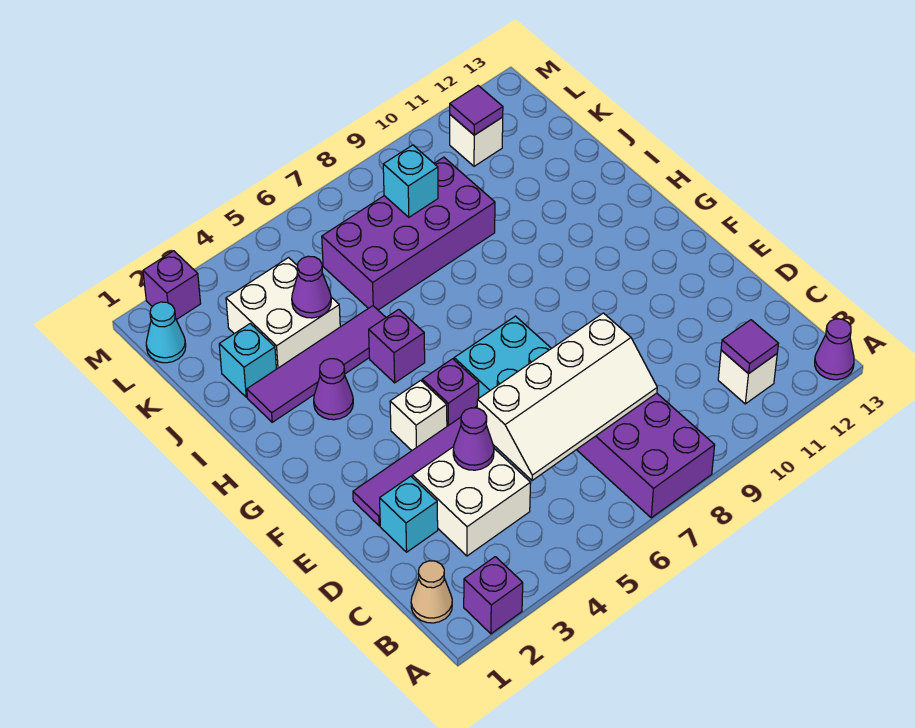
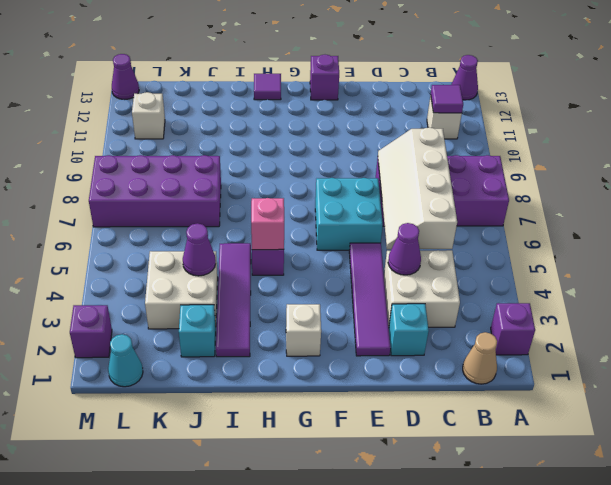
white slope C5:D8 level 2 top D -> white slope C5:D8 level 2 top C
white brick F4 level 1 -> white brick G2 level 1
purple brick F5 level 1 -> purple brick F13 level 1
purple cone H3 level 1 -> purple cone M13 level 1
none -> pink brick H5 level 2
purple brick J6:K9 level 1 -> purple brick J7:M8 level 1
cyan brick K8 level 2 -> none
purple tile L11 level 2 -> purple tile H13 level 1

